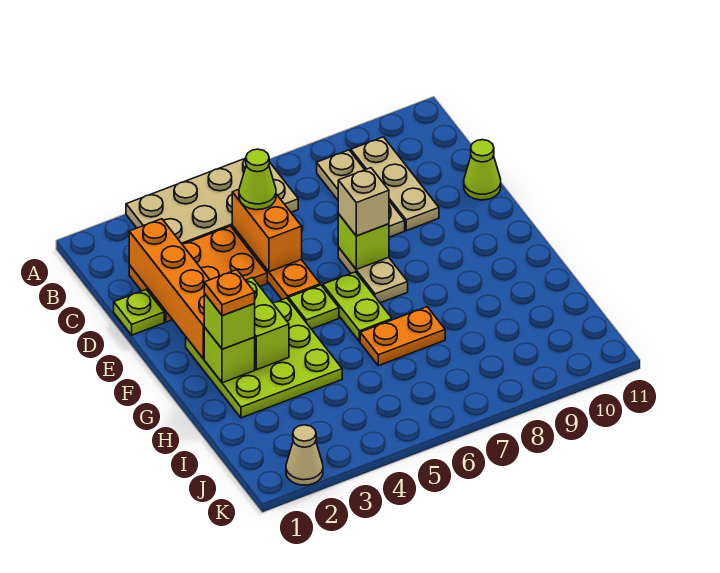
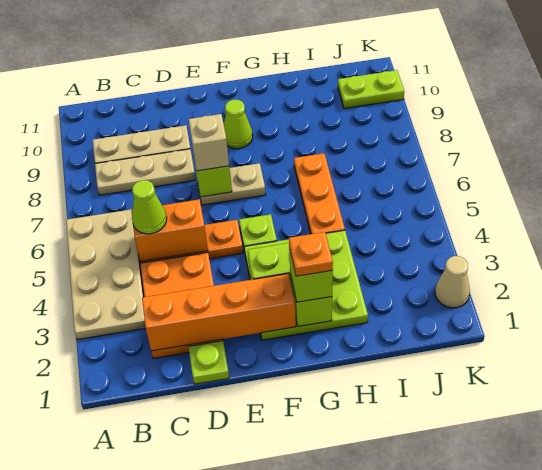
lime cone D11 level 1 -> lime cone F9 level 1
lime plate F6:G6 level 1 -> lime plate J10:K10 level 1
orange plate H6:H7 level 1 -> orange plate H5:H7 level 1

